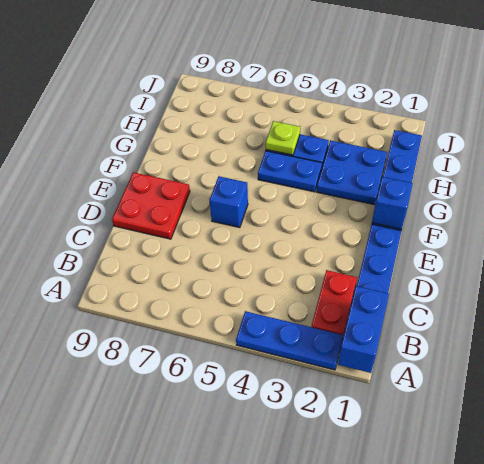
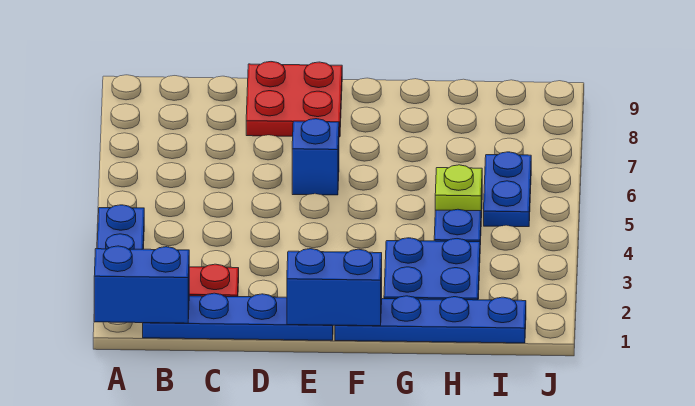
blue brick F1 level 2 -> blue brick E1:F1 level 2
blue plate G4:G5 level 1 -> blue plate I5:I6 level 1

